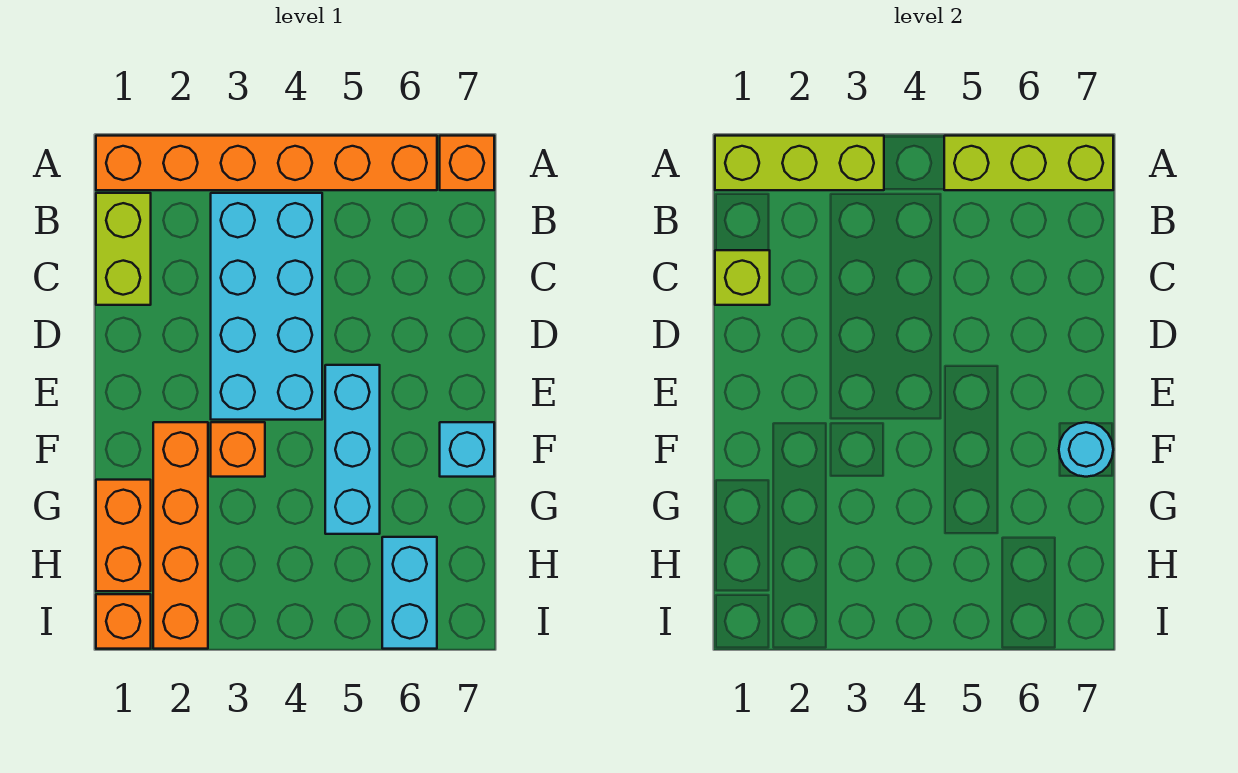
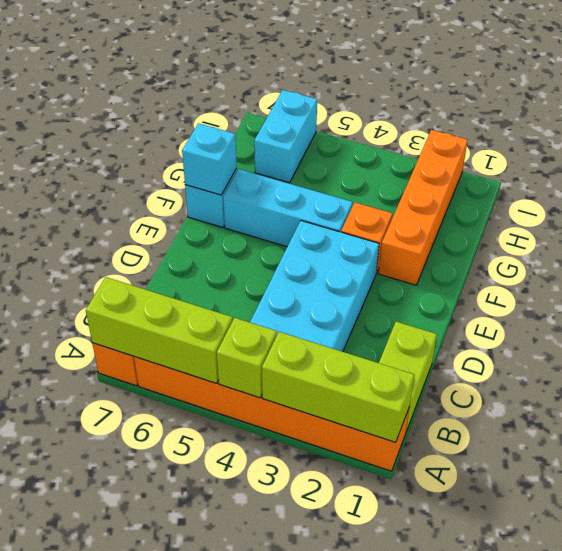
lime brick C1 level 2 -> lime brick A4 level 2
cyan brick E5:G5 level 1 -> cyan brick F4:F6 level 1
cyan round brick F7 level 2 -> cyan brick F7 level 2
orange brick G1:H1 level 1 -> none
orange brick I1 level 1 -> none

